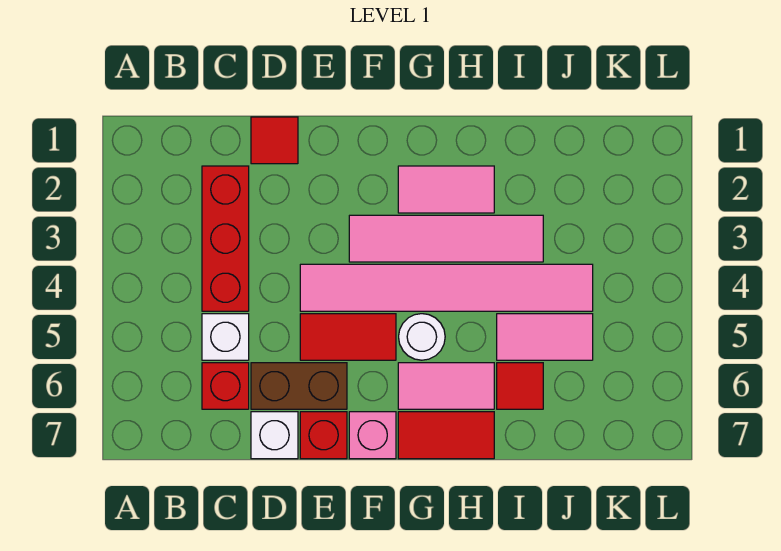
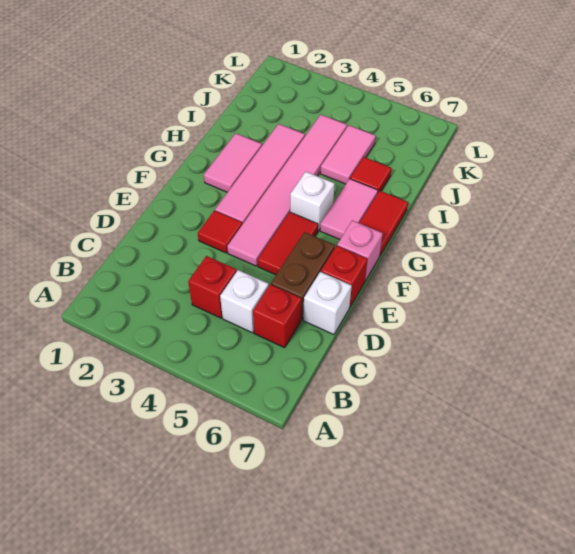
red brick C2:C4 level 1 -> red brick C4 level 1
red tile D1 level 1 -> red tile E3 level 1
white round brick G5 level 1 -> white brick G5 level 1

